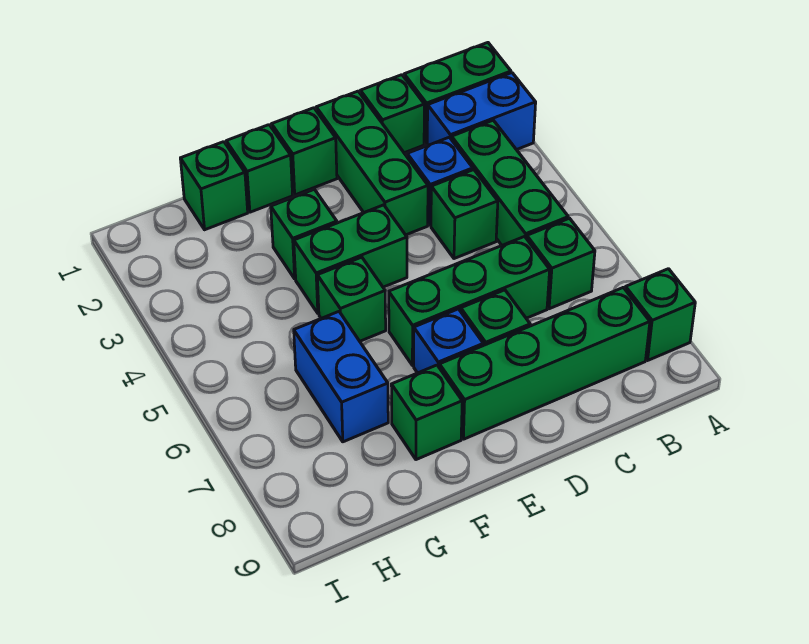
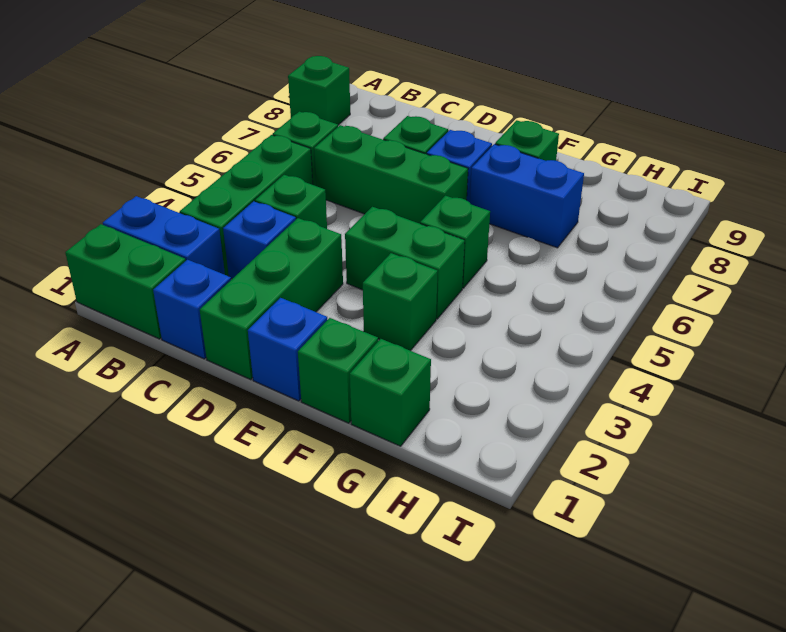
green brick B8:E8 level 1 -> none
green brick C1 level 1 -> blue brick C1 level 1
green brick E1 level 1 -> blue brick E1 level 1
blue brick G6:G7 level 1 -> blue brick F7:G7 level 1

